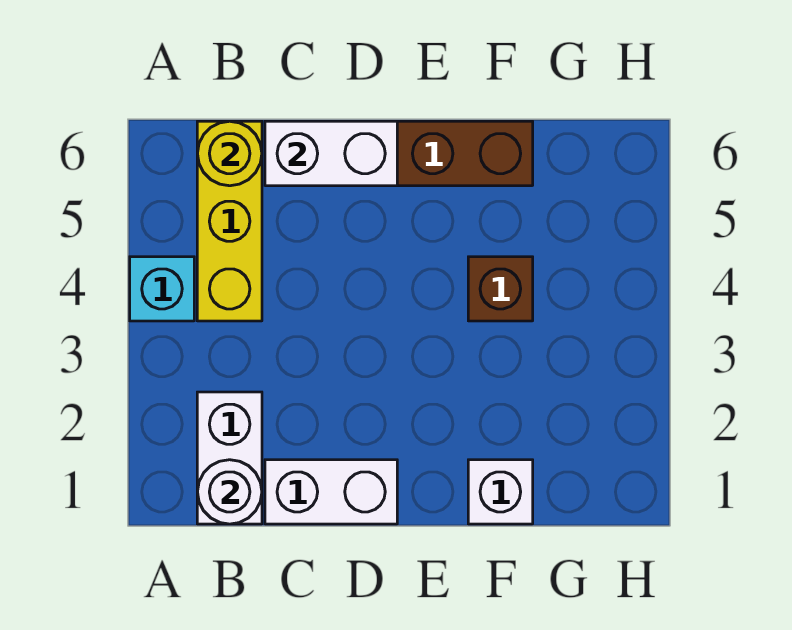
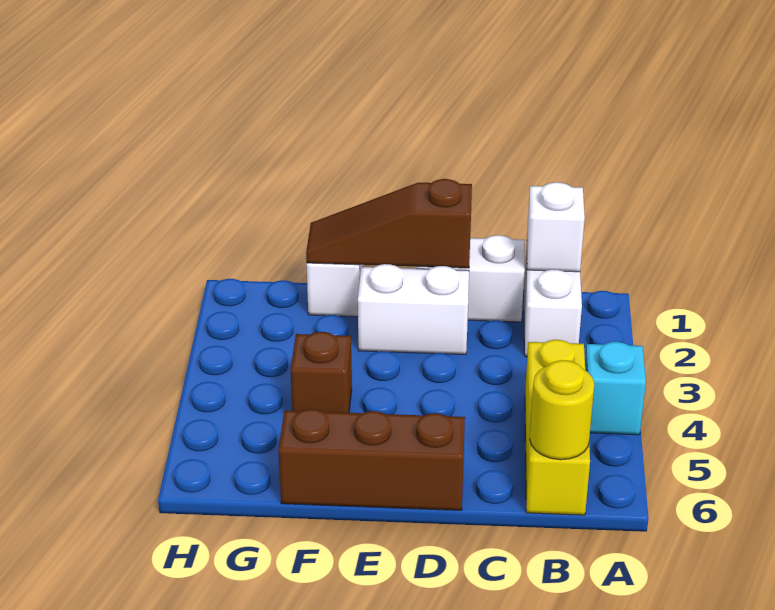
white round brick B1 level 2 -> white brick B1 level 2
white brick C6:D6 level 2 -> white brick D2:E2 level 1
none -> brown slope D1:F1 level 2 top D

